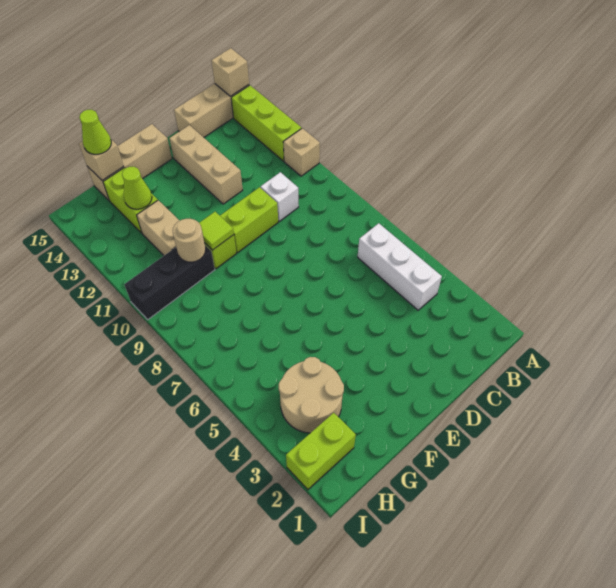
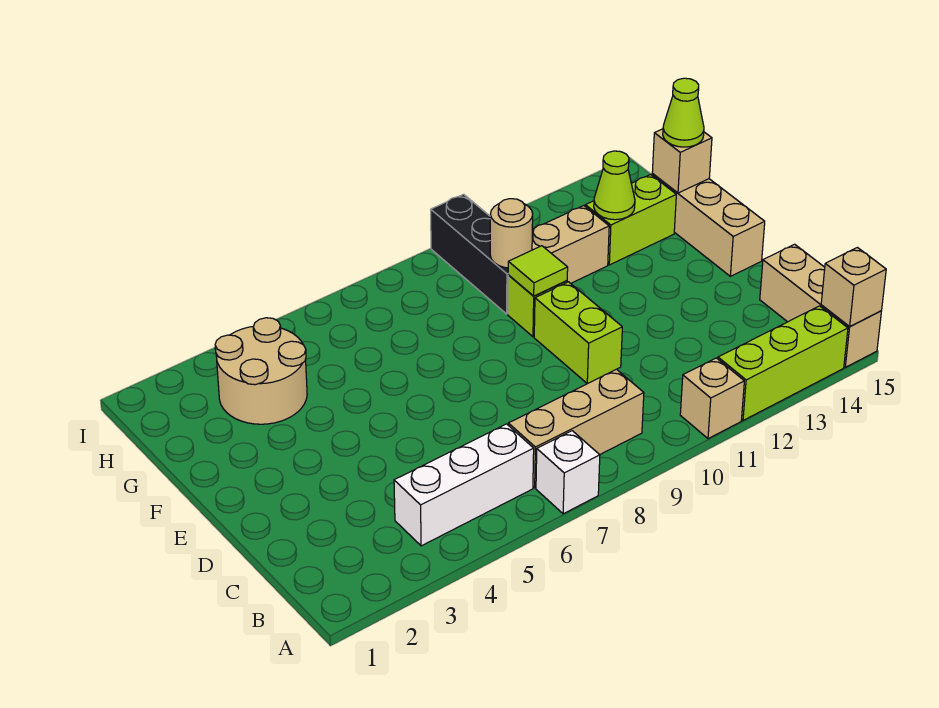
white brick C10 level 1 -> white brick A7 level 1
tan brick D12:D14 level 1 -> tan brick B7:B9 level 1
lime brick H2:I2 level 1 -> none

